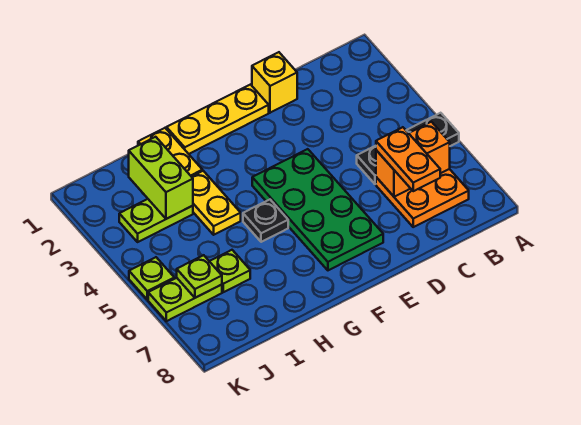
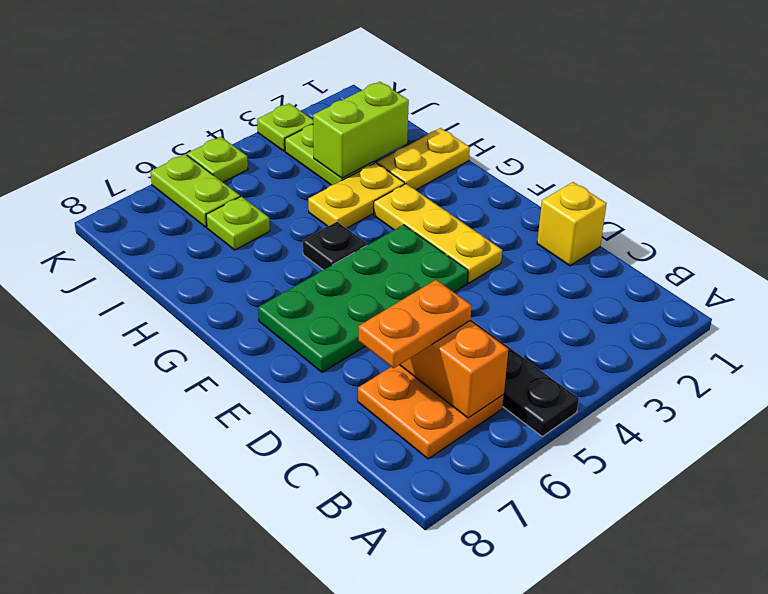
yellow plate E1:G1 level 1 -> yellow plate E3:G3 level 1
lime plate J6 level 2 -> lime plate K3 level 1

